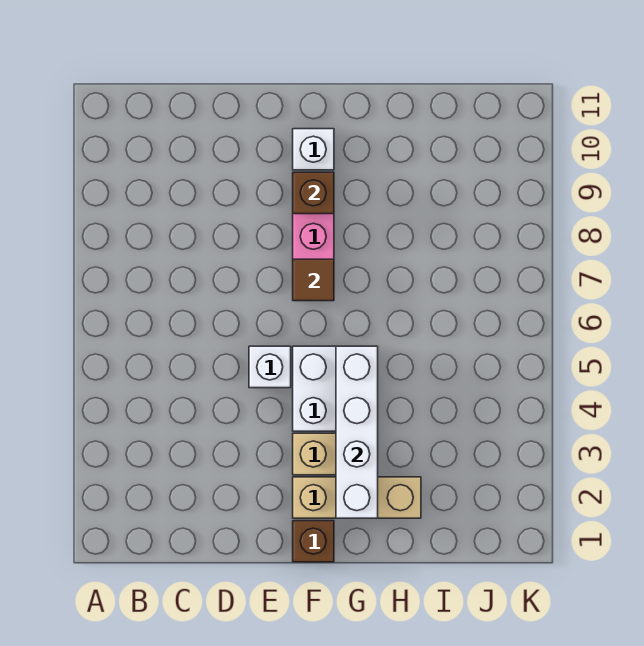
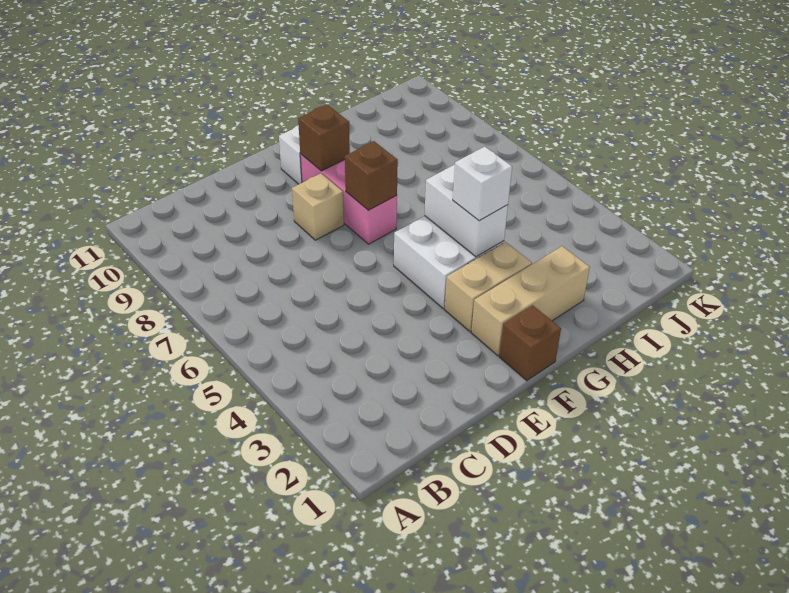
white brick E5 level 1 -> white brick G4 level 3
none -> tan brick E8 level 1
brown tile F7 level 2 -> brown brick F7 level 2
white brick G2:G5 level 2 -> white brick G4:G5 level 2

